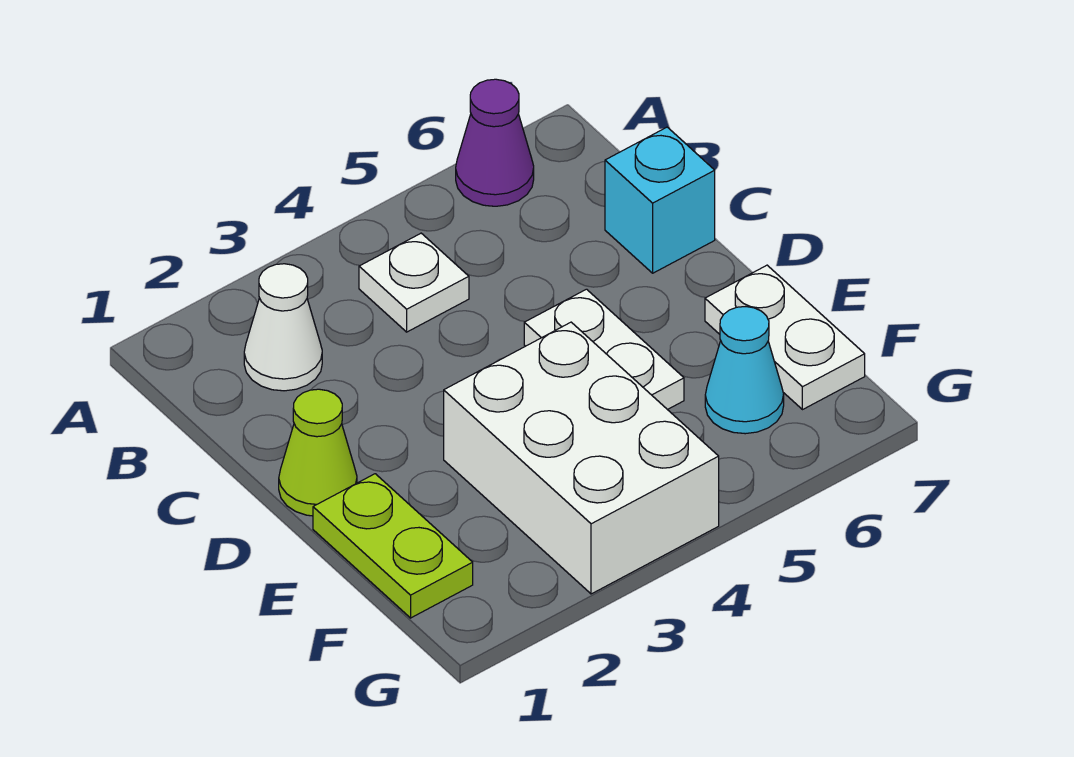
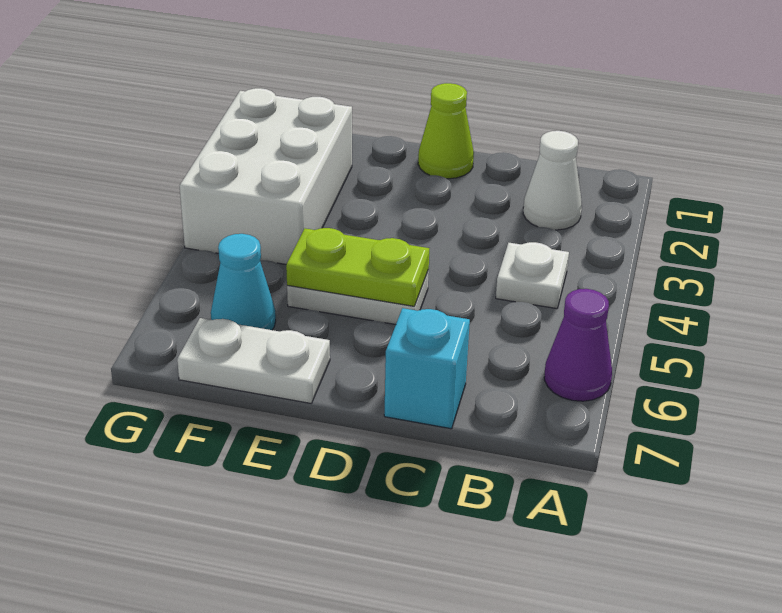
lime plate E1:F1 level 1 -> lime plate D5:E5 level 2
white brick E3:G4 level 1 -> white brick F2:G4 level 1

